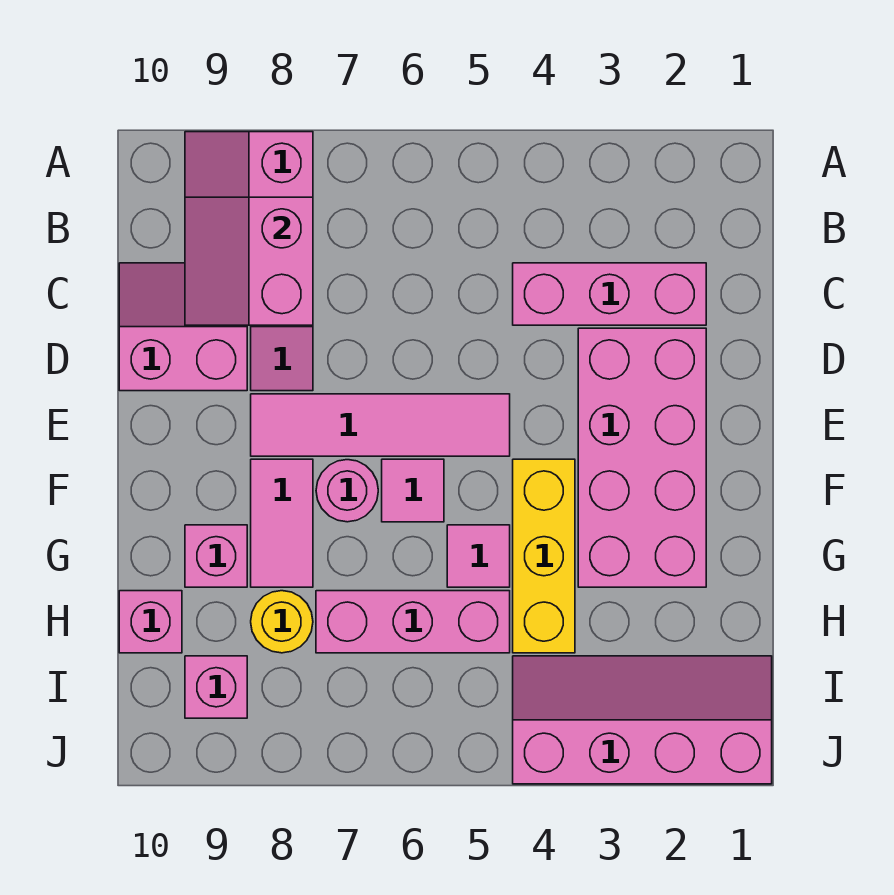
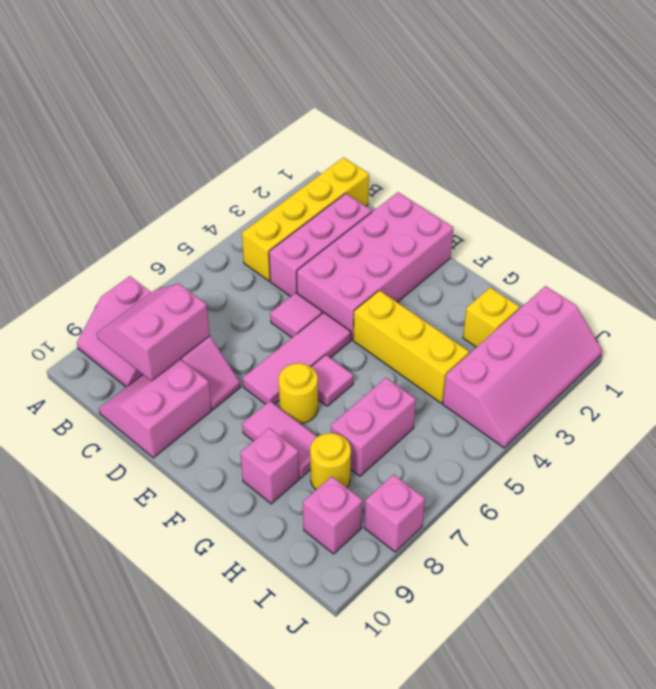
none -> yellow brick B1:B4 level 1
pink slope B8:C9 level 2 top 8 -> pink slope B8:C9 level 2 top C
pink brick D2:G3 level 1 -> pink brick D1:E4 level 1
pink tile E5:E8 level 1 -> pink tile E5:E7 level 1
pink round brick F7 level 1 -> yellow round brick F7 level 1
pink tile G5 level 1 -> pink tile D5 level 1
none -> yellow brick H2 level 1
pink brick H5:H7 level 1 -> pink brick H6:H7 level 1
pink brick H10 level 1 -> pink brick J8 level 1
pink slope I1:J4 level 1 top J -> pink slope I1:J4 level 1 top I

